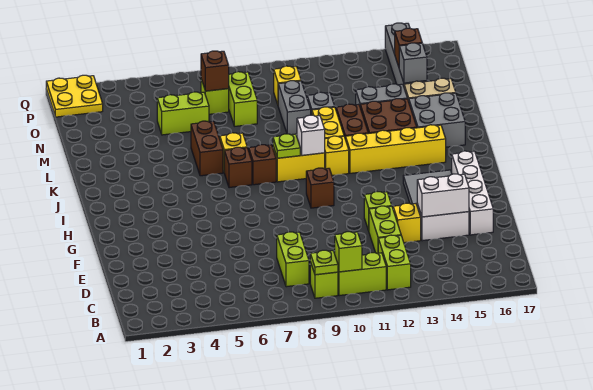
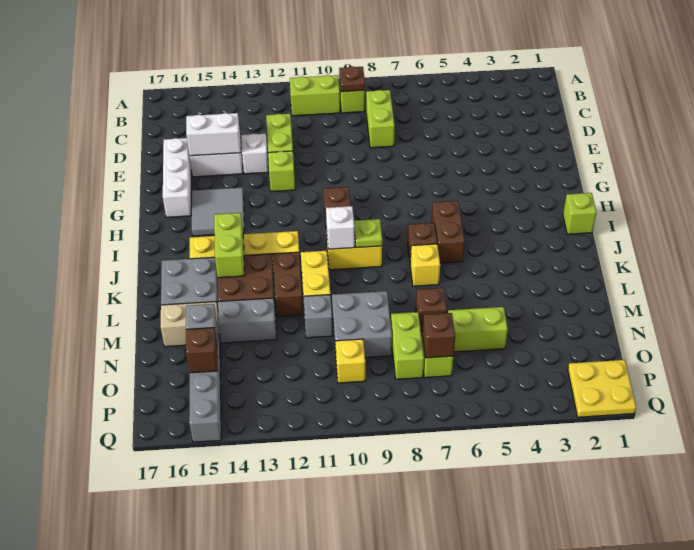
lime plate B9 level 2 -> brown plate B9 level 2
lime brick B10 level 2 -> lime brick I1 level 1
lime brick B12:C12 level 1 -> lime brick J14:K14 level 2
yellow brick E13 level 1 -> white brick E13 level 1
white brick E16:H16 level 1 -> white brick E16:G16 level 1
brown brick J8 level 1 -> brown brick M7 level 1
yellow brick J11 level 1 -> none
brown brick K6:L6 level 1 -> brown brick I6:J6 level 1
grey brick M10:N10 level 1 -> grey brick M9:N10 level 1

